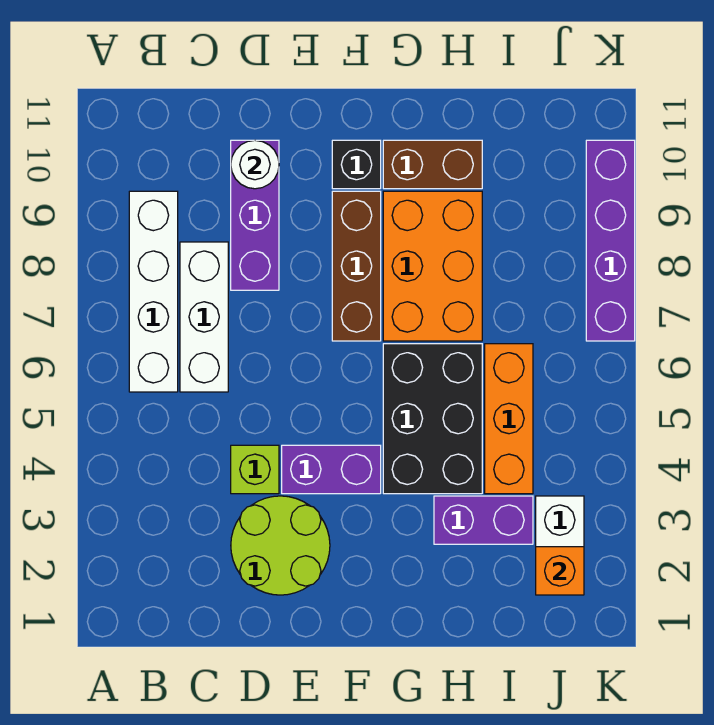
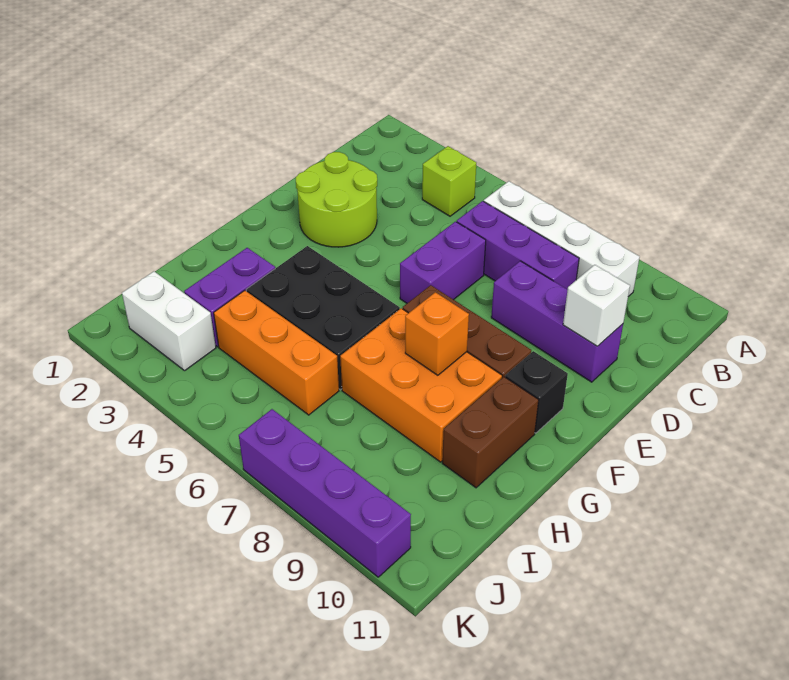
white brick C6:C8 level 1 -> purple brick C6:C8 level 1
lime brick D4 level 1 -> lime brick B4 level 1
white round brick D10 level 2 -> white brick D10 level 2
purple brick E4:F4 level 1 -> purple brick D6:E6 level 1
orange brick J2 level 2 -> orange brick G8 level 2

